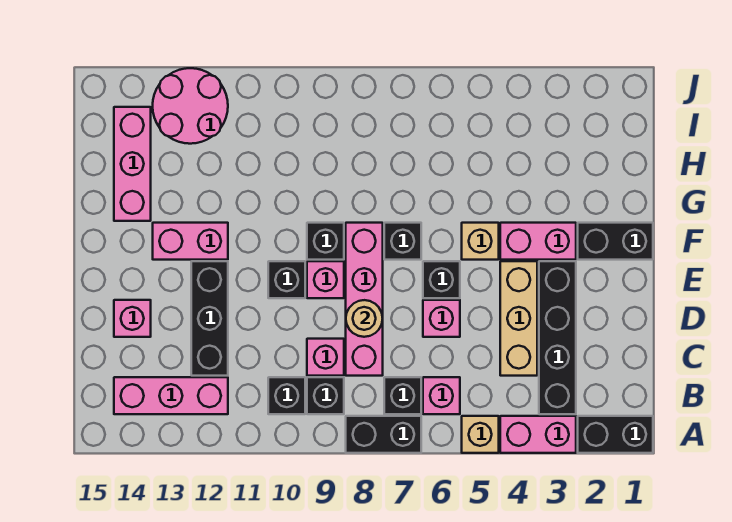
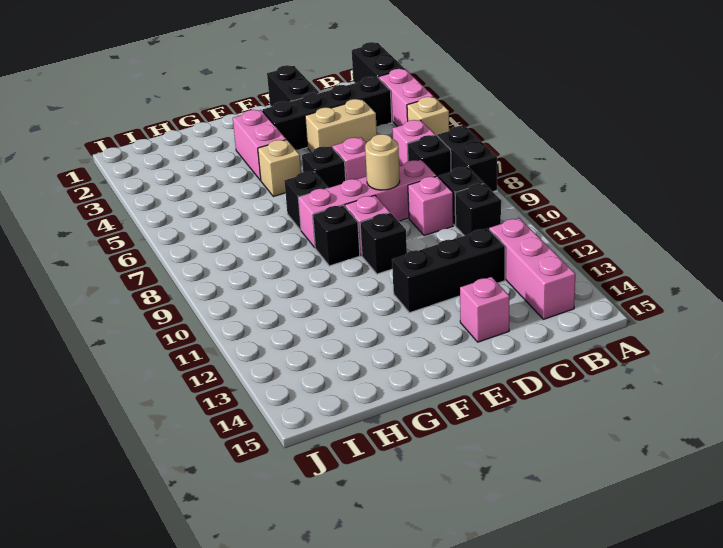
tan brick C4:E4 level 1 -> tan brick C4:D4 level 1
black brick F1:F2 level 1 -> black brick D1:D2 level 1
pink brick F12:F13 level 1 -> none
pink brick G14:I14 level 1 -> none
pink round brick I12:J13 level 1 -> none

